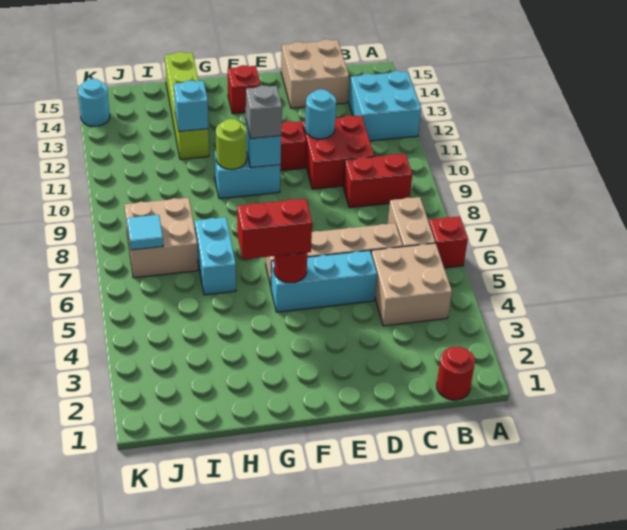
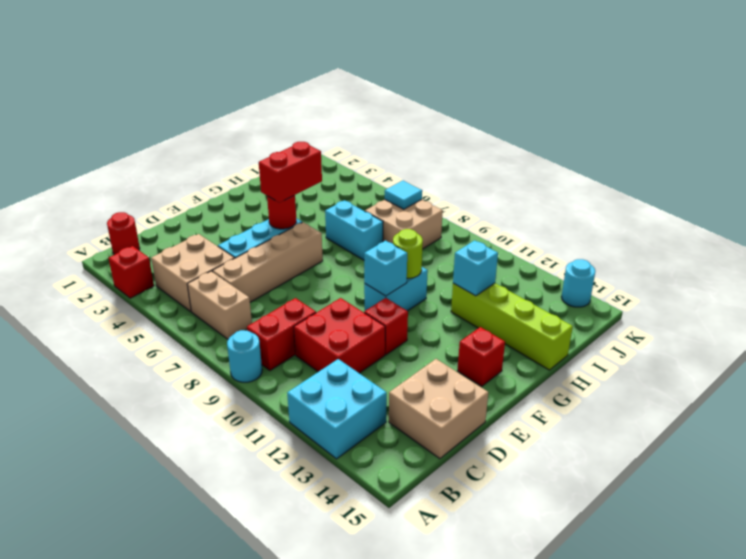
red brick A6 level 1 -> red brick A3 level 1
cyan round brick D11 level 2 -> cyan round brick A9 level 1
grey brick F10 level 3 -> none

